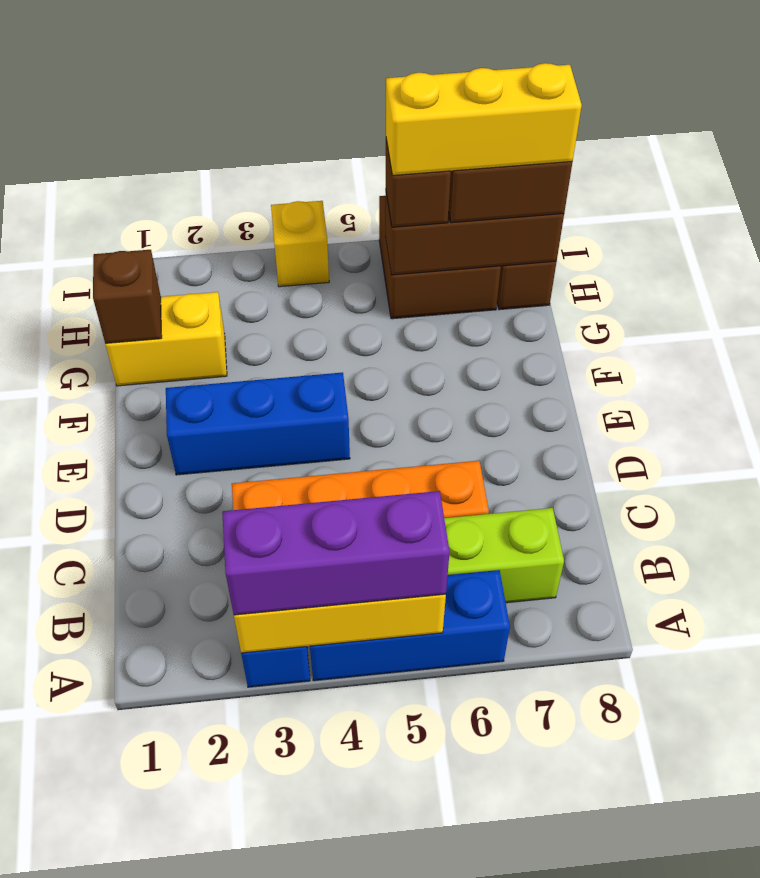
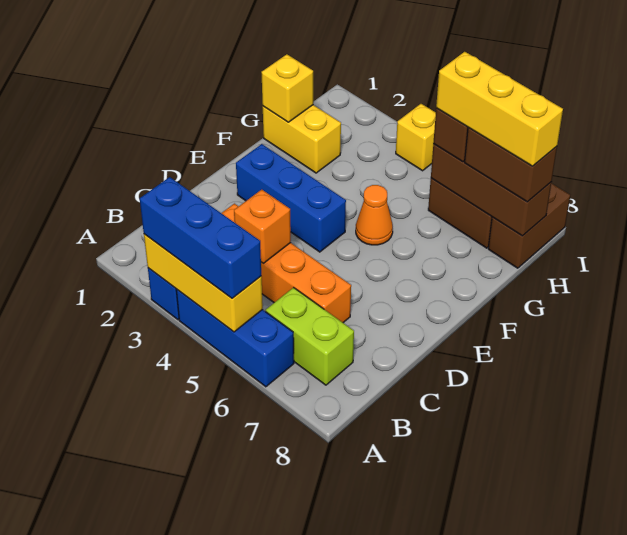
purple brick A3:A5 level 3 -> blue brick A3:A5 level 3
none -> orange brick C4 level 2
none -> orange cone F5 level 1
brown brick G1 level 2 -> yellow brick G1 level 2

